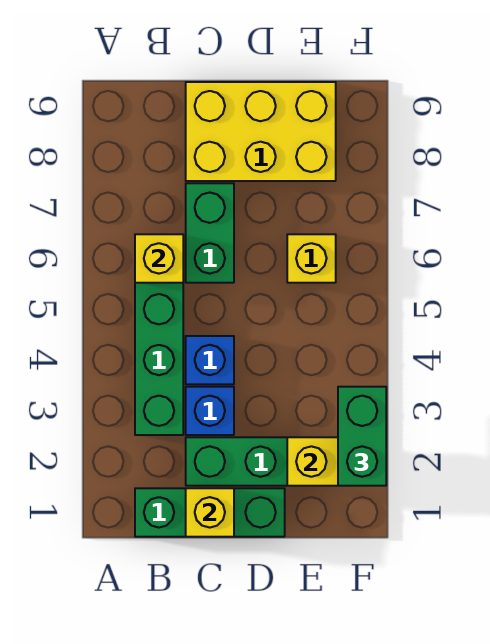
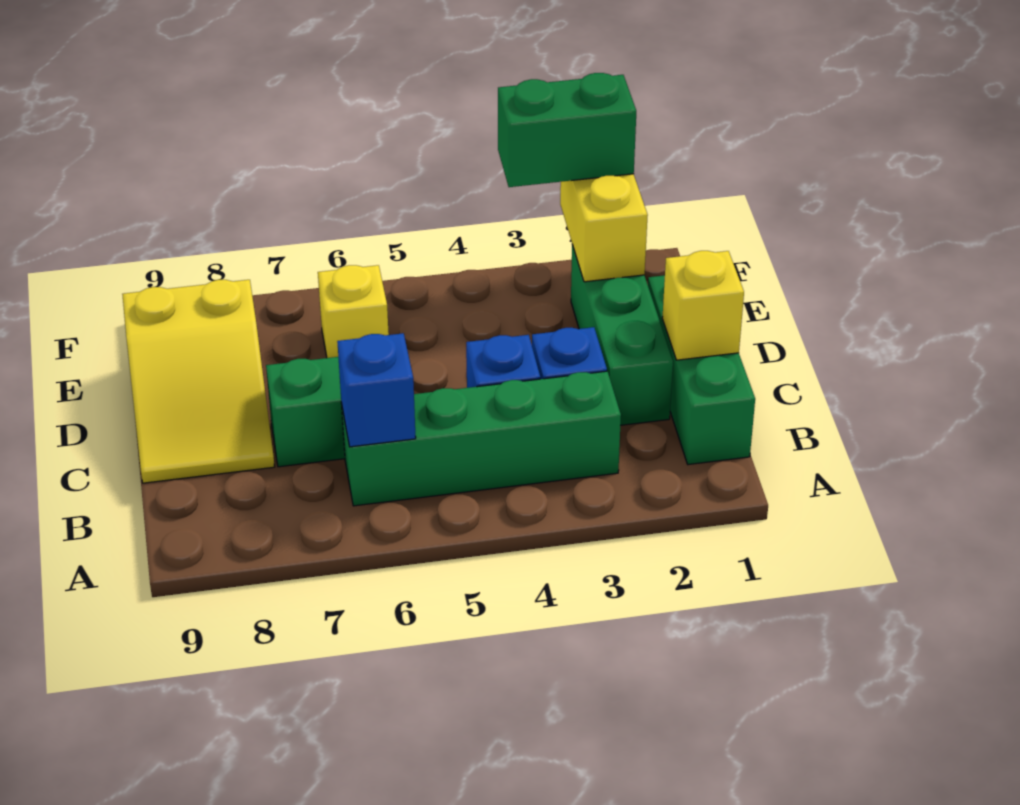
yellow brick B6 level 2 -> blue brick B6 level 2
yellow brick C8:E9 level 1 -> yellow slope C8:E9 level 1 top E

